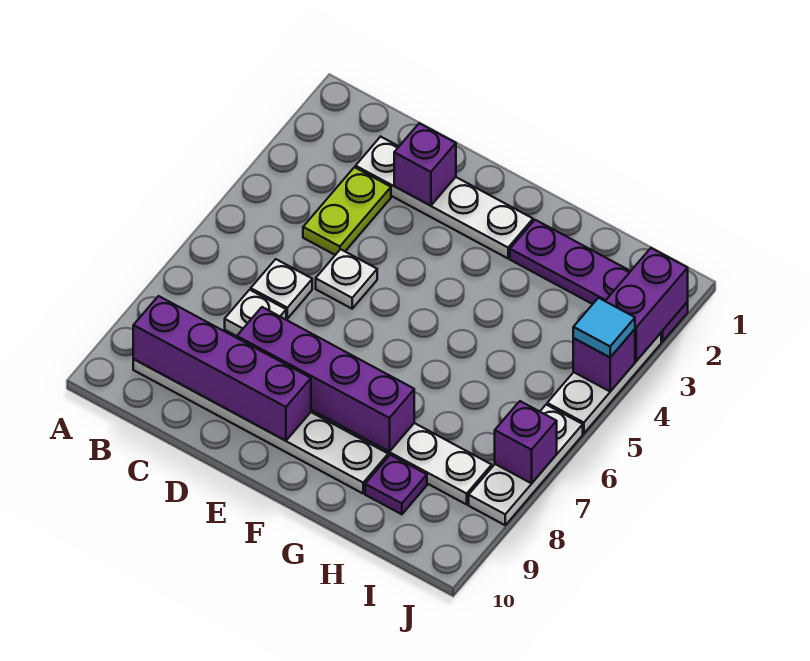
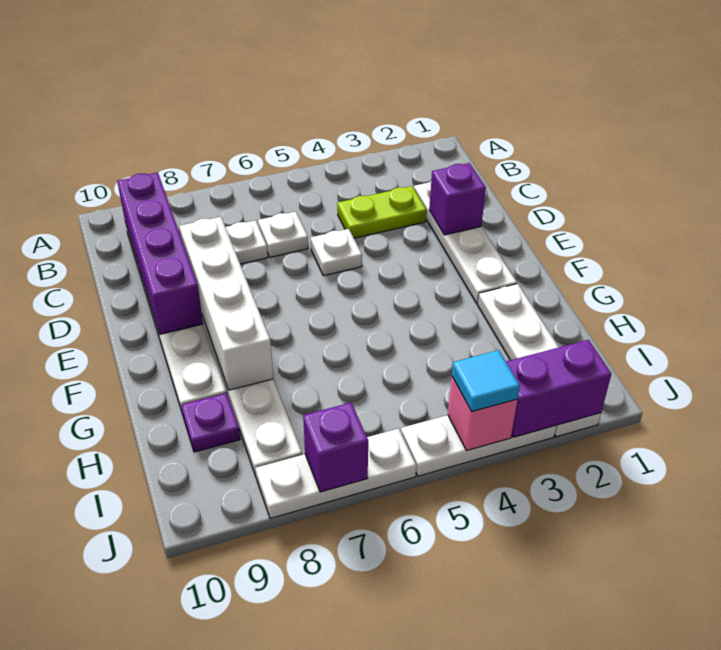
purple brick D8:G8 level 2 -> white brick D8:G8 level 2
purple plate G2:J2 level 1 -> white plate G2:J2 level 1
purple brick J4 level 2 -> pink brick J4 level 2

